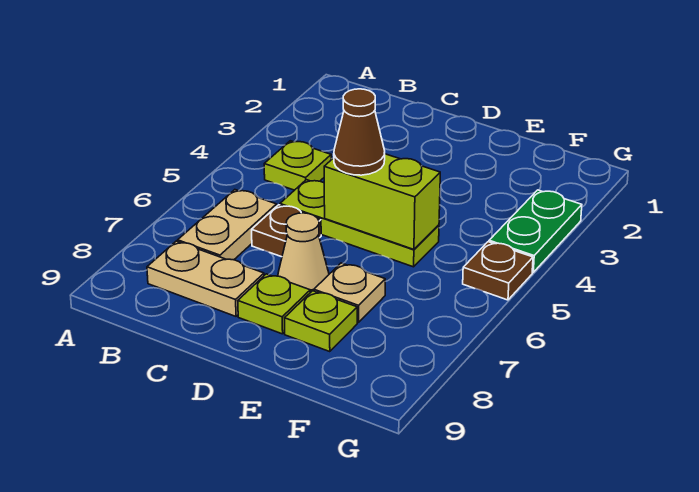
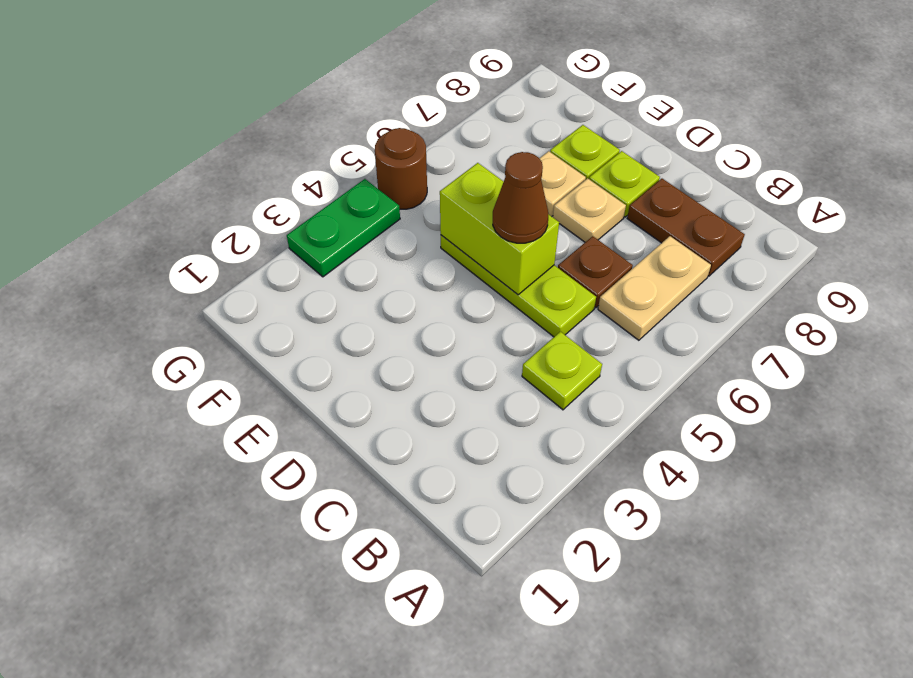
tan plate B8:C8 level 1 -> brown plate B8:C8 level 1
tan cone D7 level 1 -> tan plate D7 level 1
brown plate G5 level 1 -> brown round brick G5 level 1

